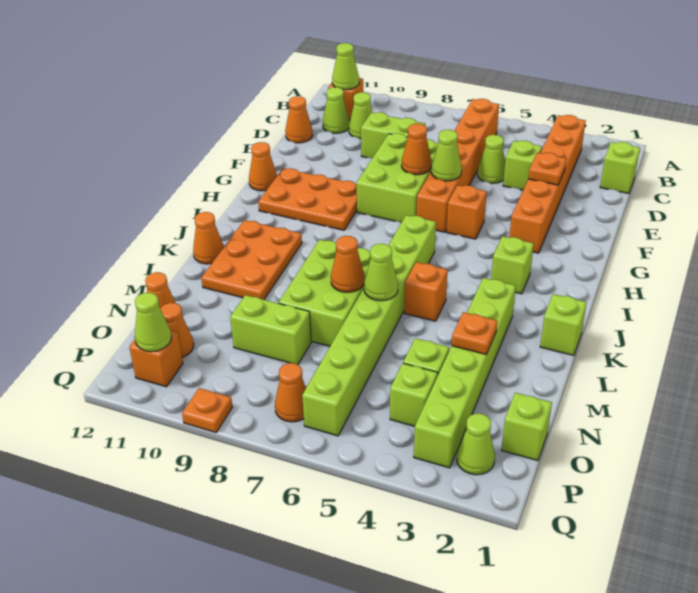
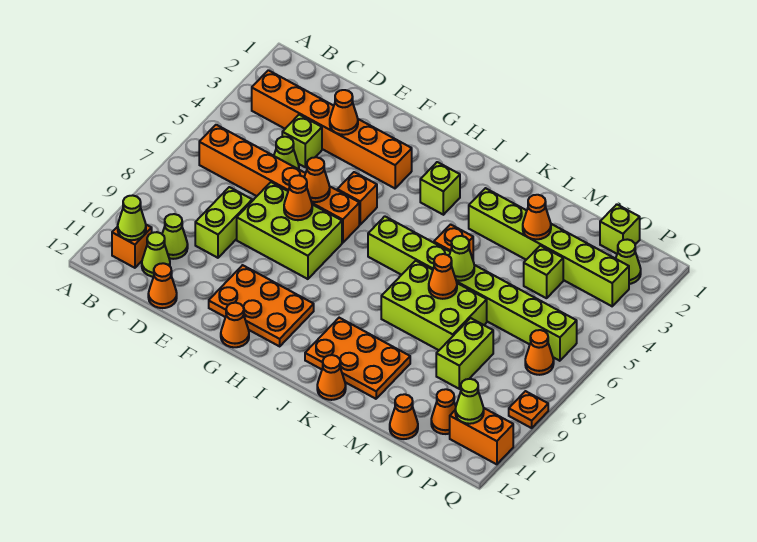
lime brick C1 level 1 -> none
orange plate E3 level 2 -> orange cone E3 level 2
lime cone F6 level 2 -> orange cone F6 level 2
orange plate G9:H11 level 1 -> orange plate F10:H11 level 1
lime brick K1 level 1 -> none
orange plate M3 level 2 -> orange cone M3 level 2
lime brick O4 level 1 -> none
orange brick P11 level 1 -> orange brick P11:Q11 level 1

